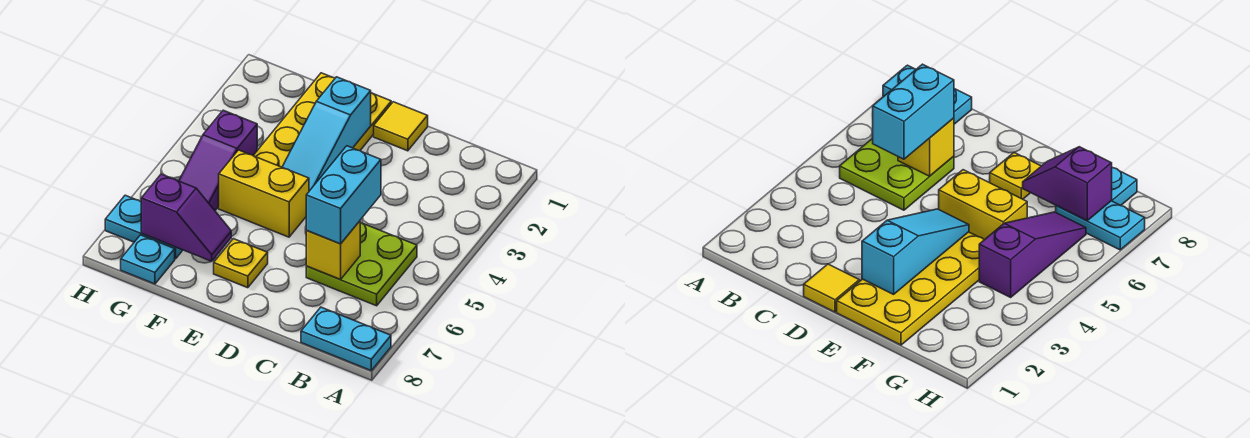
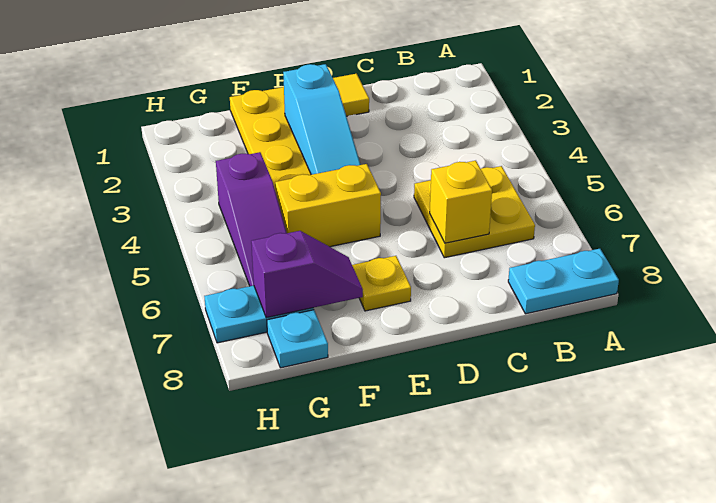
lime plate B5:C6 level 1 -> yellow plate B5:C6 level 1
cyan brick C5:C6 level 3 -> none

